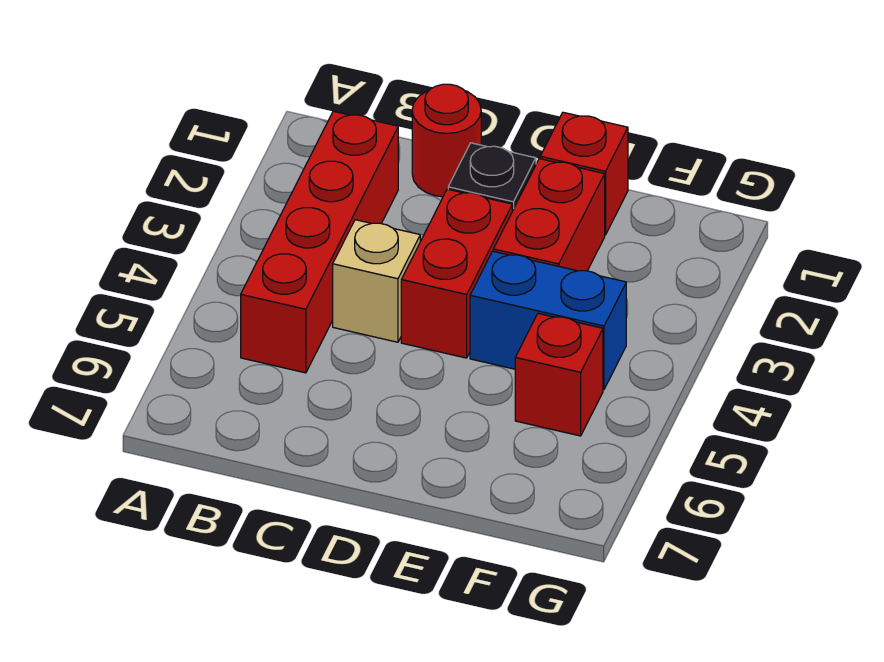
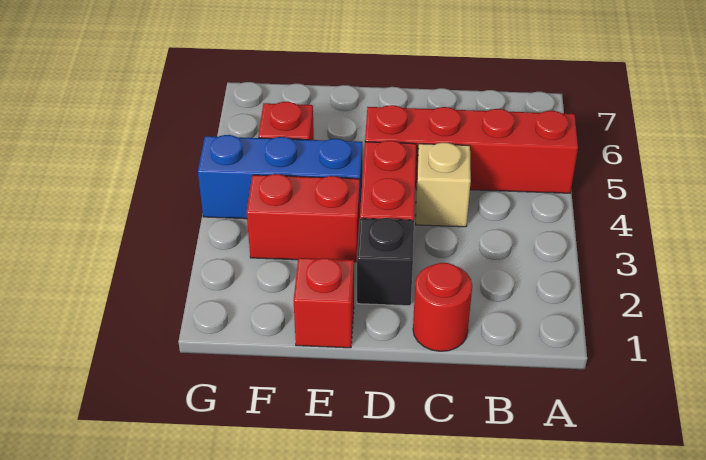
red brick B2:B5 level 1 -> red brick A5:D5 level 1
red brick E2:E3 level 1 -> red brick E3:F3 level 1
blue brick E4:F4 level 1 -> blue brick E4:G4 level 1

